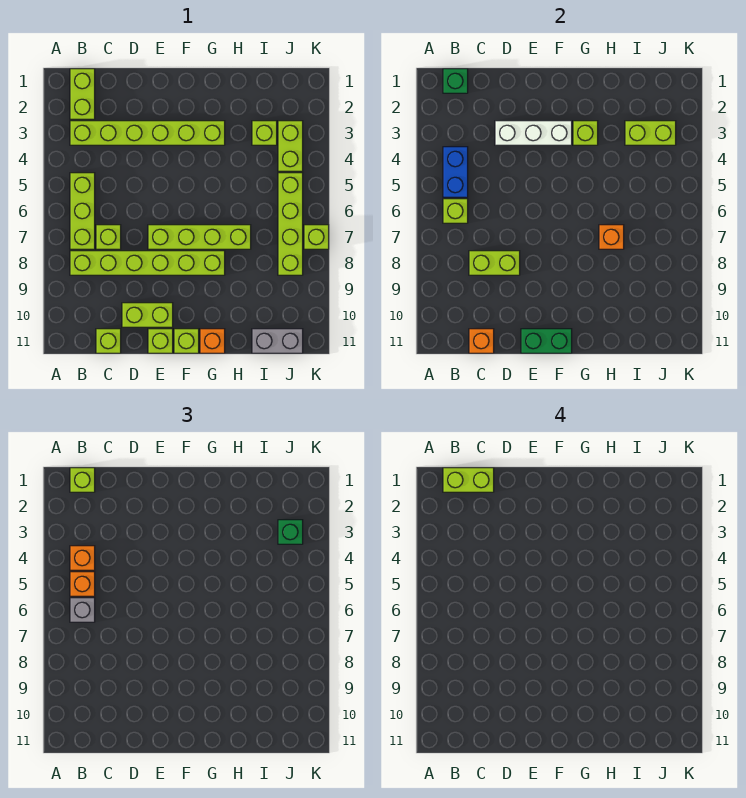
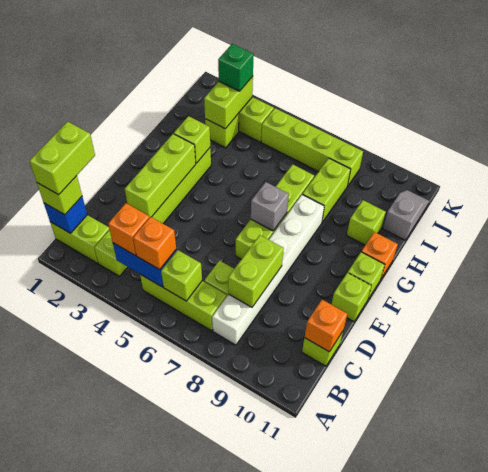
green brick B1 level 2 -> blue brick B1 level 2
grey brick B6 level 3 -> grey brick F7 level 2
lime brick B8:G8 level 1 -> white brick B8:G8 level 1
white brick D3:F3 level 2 -> lime brick D3:F3 level 2
lime brick D10:E10 level 1 -> lime brick H8:I8 level 1
green brick E11:F11 level 2 -> none
orange brick H7 level 2 -> none
grey brick I11:J11 level 1 -> grey slope I11:J11 level 1 top I
lime brick K7 level 1 -> lime brick H10 level 1

